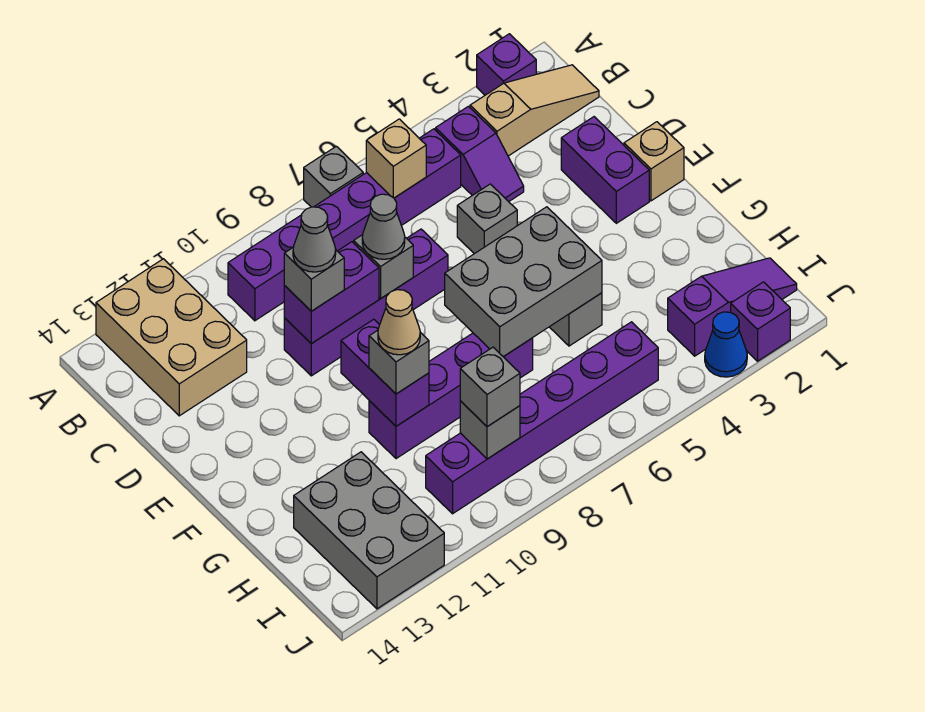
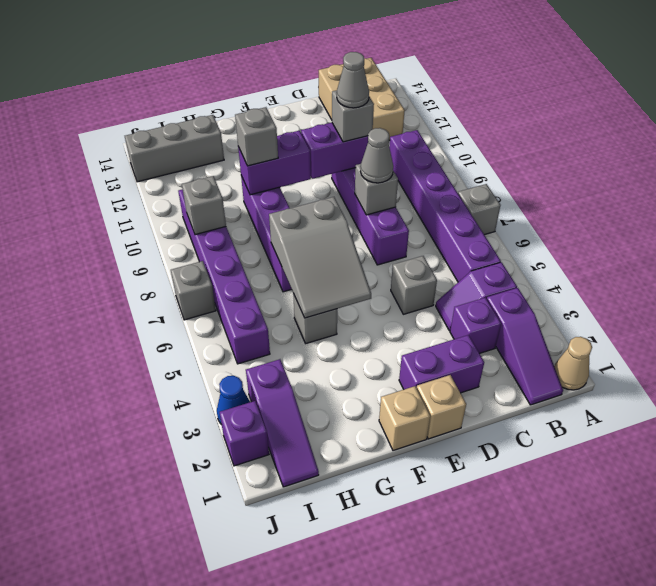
purple brick A2 level 1 -> purple brick C3 level 1
tan brick A12:C13 level 1 -> tan brick B12:C14 level 1
tan slope B1:B3 level 1 top 3 -> purple slope B1:B3 level 1 top 3
tan brick B6 level 2 -> tan brick F1 level 1
purple brick D9:D10 level 2 -> purple brick D10:E10 level 2
grey brick F5:G7 level 2 -> grey slope F5:G7 level 2 top 7
tan cone G10 level 4 -> tan cone A1 level 1
grey brick H12:J13 level 1 -> grey brick H13:J13 level 1
grey brick I9 level 3 -> grey brick J7 level 1

